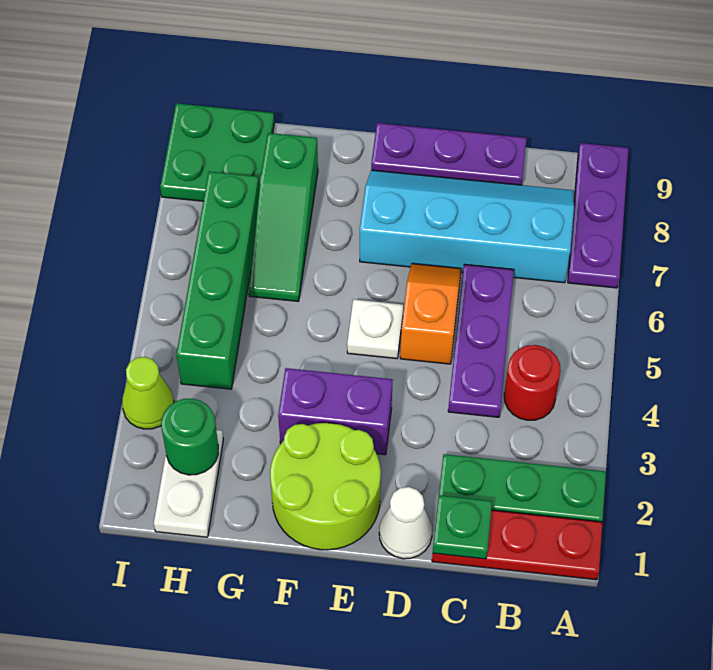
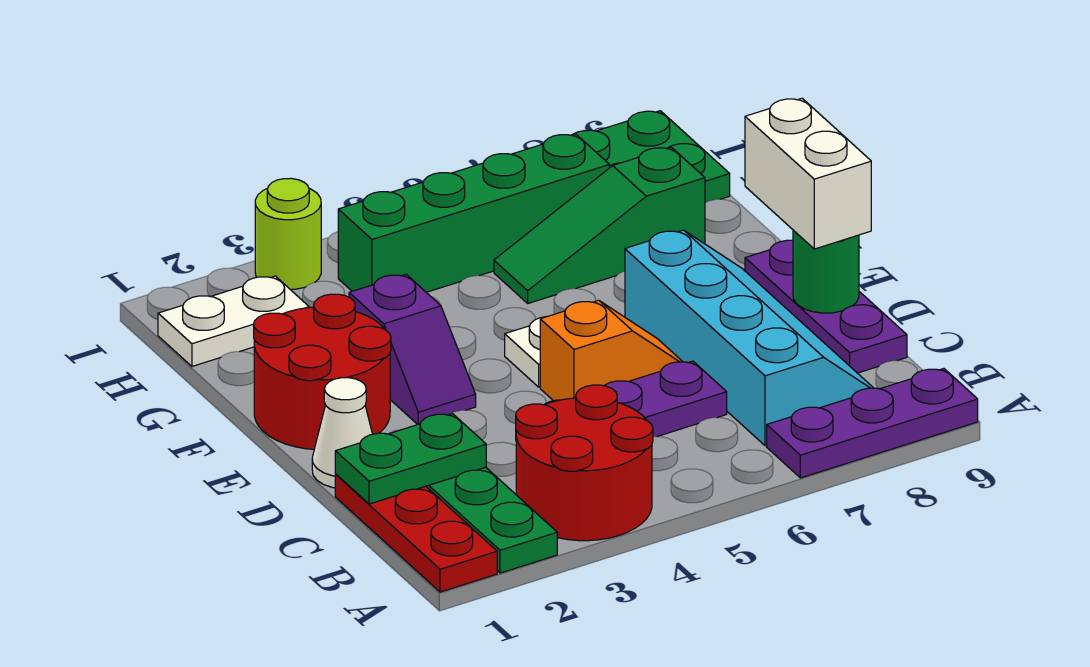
red round brick B4 level 1 -> red round brick A3:B4 level 1
green plate C1 level 2 -> green plate C1:C2 level 2
none -> white brick D9:E9 level 3
lime round brick E1:F2 level 1 -> red round brick E1:F2 level 1
purple brick E3:F3 level 1 -> purple slope E3:F3 level 1 top F
green round brick H2 level 2 -> green round brick D9 level 2
lime cone I3 level 1 -> lime round brick I3 level 1

